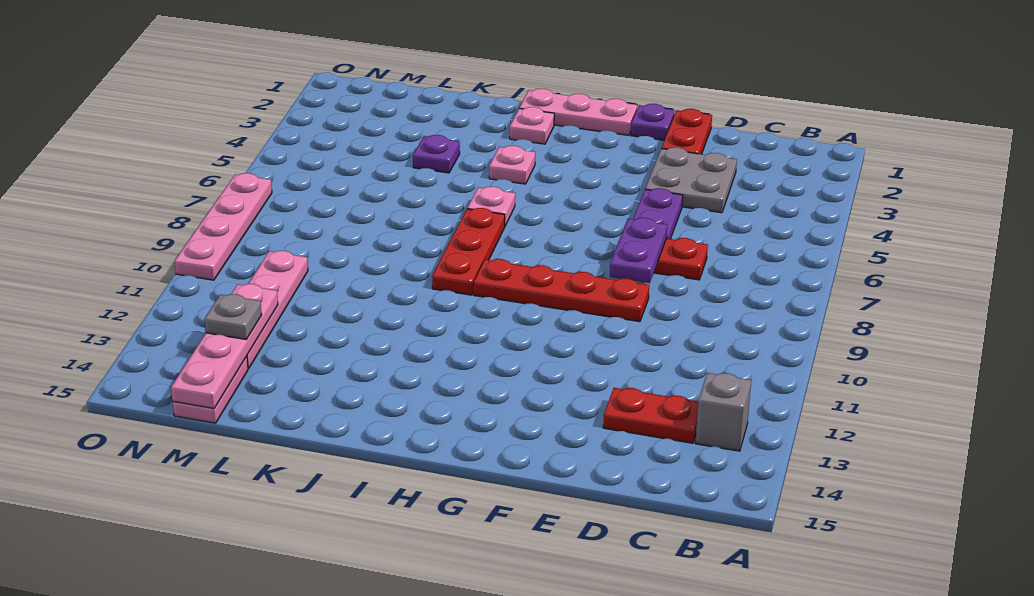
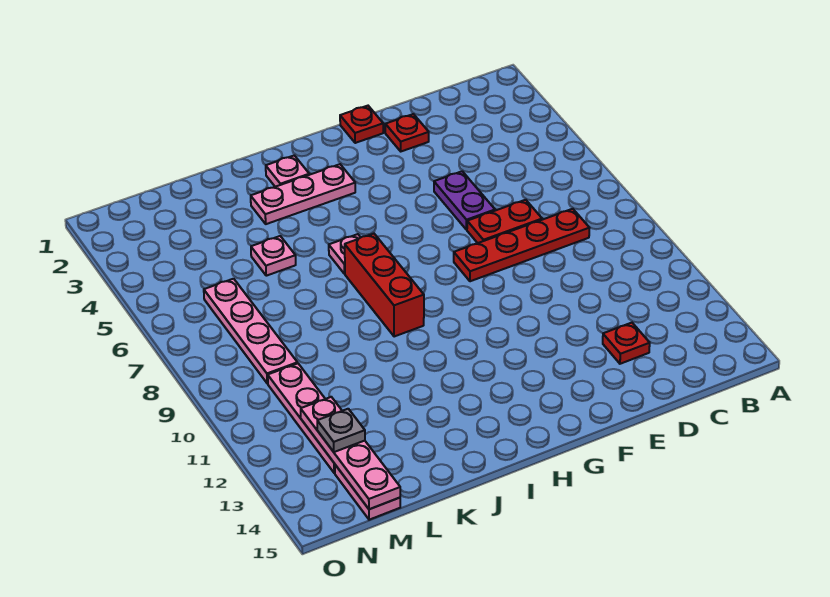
grey brick B13 level 1 -> none
red plate C13:D13 level 1 -> red plate D13 level 1
grey plate D3:E4 level 1 -> none
red plate E1:E2 level 1 -> red plate E2 level 1
purple plate E7:E8 level 2 -> none
red plate E9:H9 level 1 -> red plate C8:F8 level 1
purple plate F1 level 1 -> red plate F1 level 1
pink plate G1:I1 level 1 -> pink plate H3:J3 level 1
pink plate I4 level 1 -> pink plate K5 level 1
red plate I7:I9 level 1 -> red brick I7:I9 level 1
purple plate K4 level 1 -> none
pink plate O7:O10 level 1 -> pink plate M6:M9 level 1

